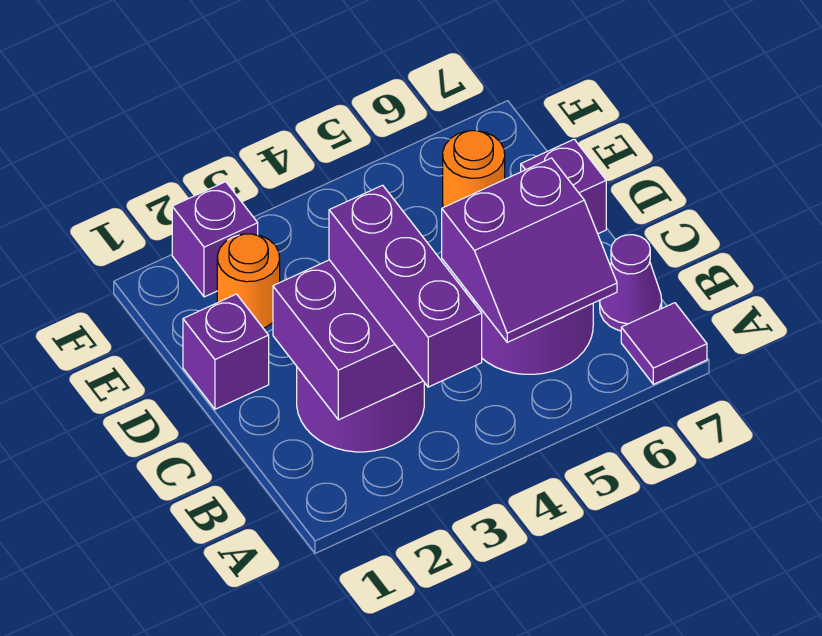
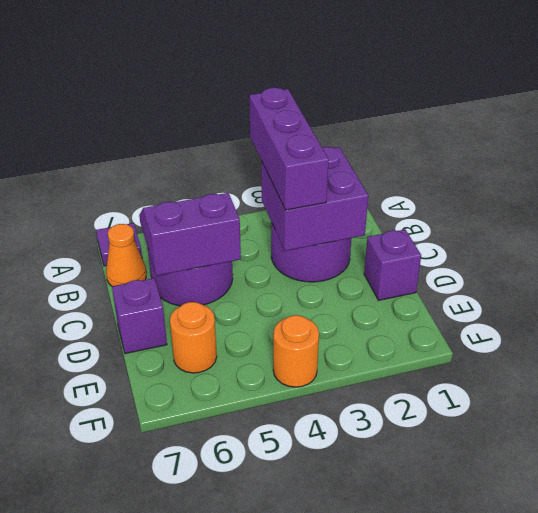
purple cone B7 level 1 -> orange cone B7 level 1
orange round brick E2 level 1 -> orange round brick F4 level 1
purple brick F2 level 1 -> none

